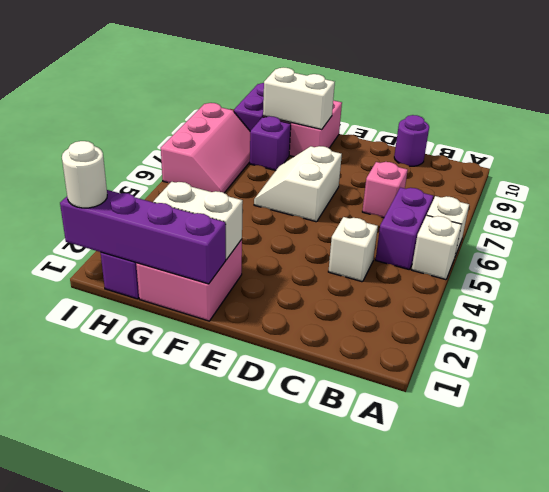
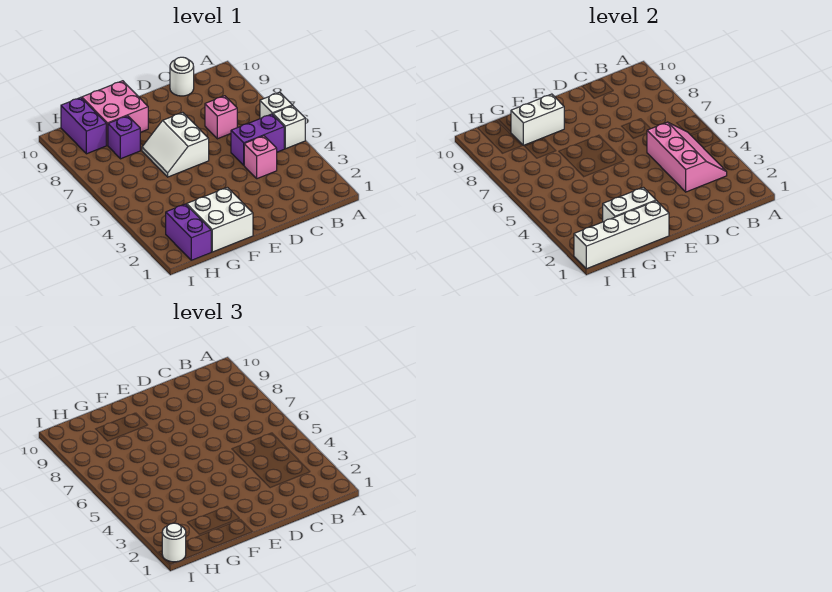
purple brick B5:B6 level 1 -> purple brick B5:C5 level 1
white brick C4 level 1 -> pink brick C4 level 1
purple round brick C10 level 1 -> white round brick C10 level 1
pink brick F1:G2 level 1 -> white brick F1:G2 level 1
purple brick F1:I1 level 2 -> white brick F1:I1 level 2
pink slope H6:I8 level 1 top I -> pink slope B3:C5 level 2 top C

